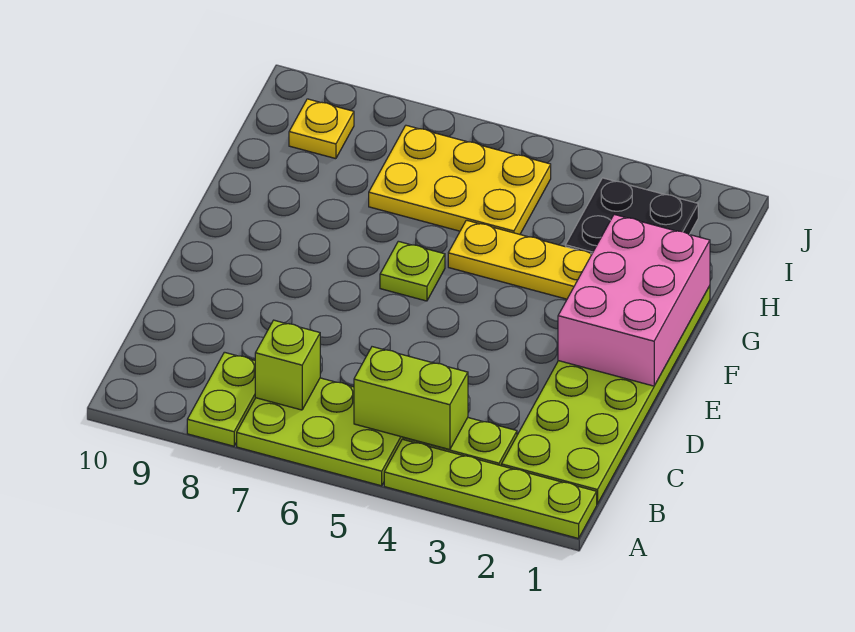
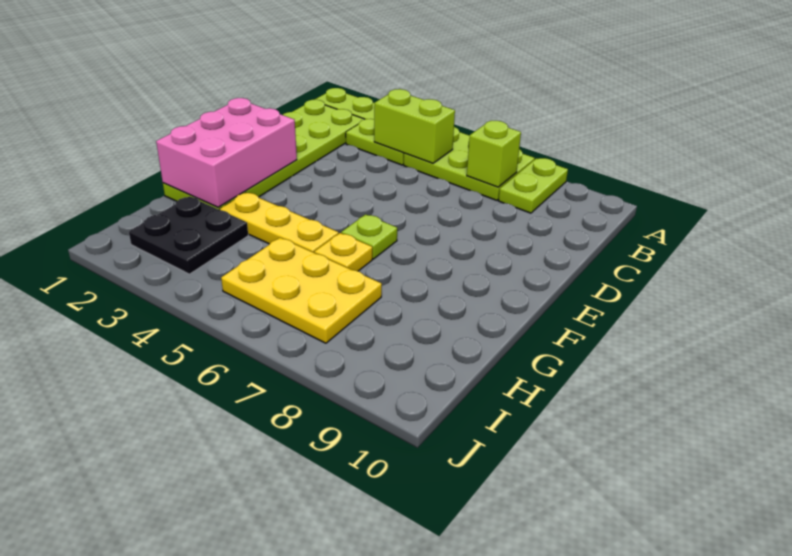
yellow plate I9 level 1 -> yellow plate G6 level 1

